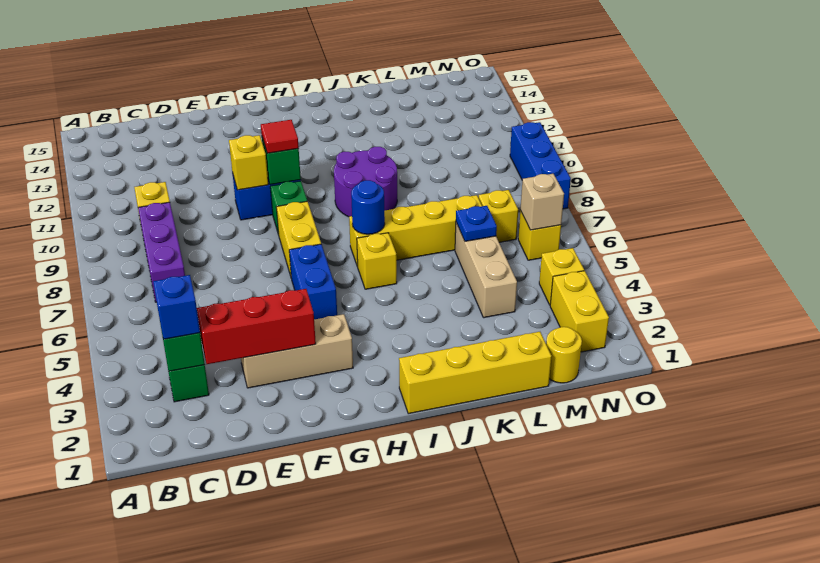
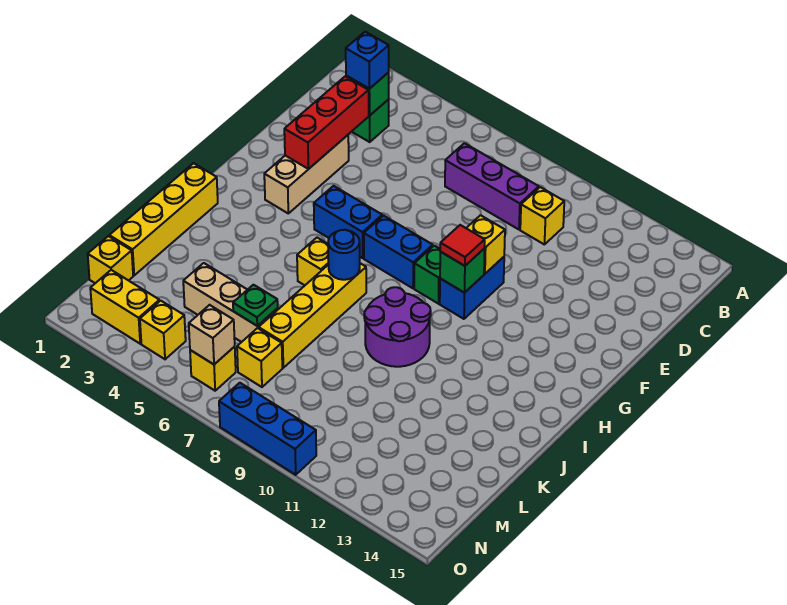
yellow brick G7:G8 level 1 -> blue brick G7:G8 level 1
blue plate L6 level 2 -> green plate L6 level 2
yellow round brick M1 level 1 -> yellow brick M1 level 1

